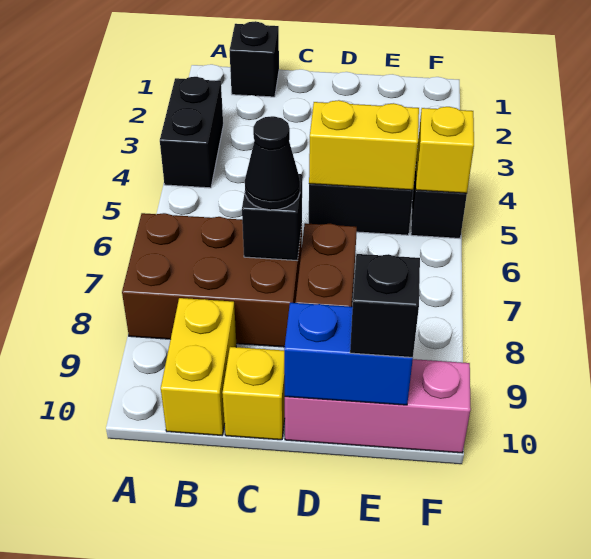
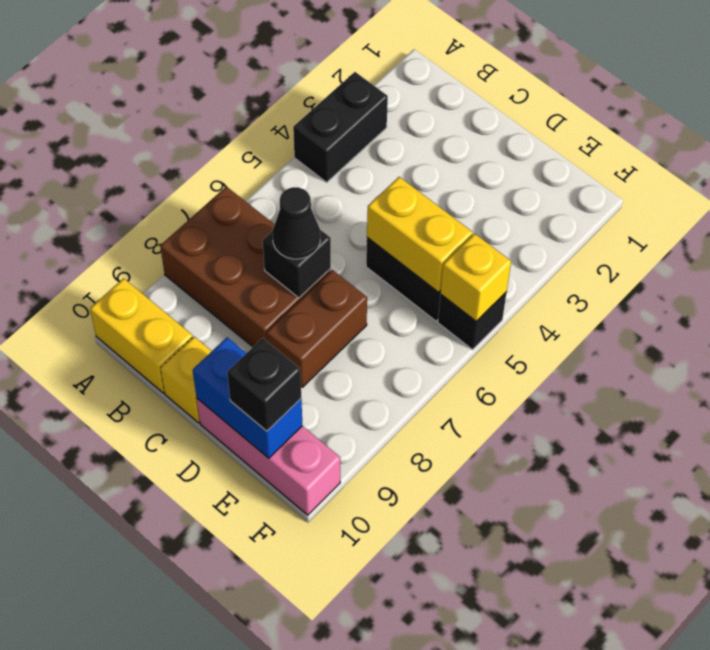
black brick B1 level 1 -> none
yellow brick B9:B10 level 1 -> yellow brick A10:B10 level 1

